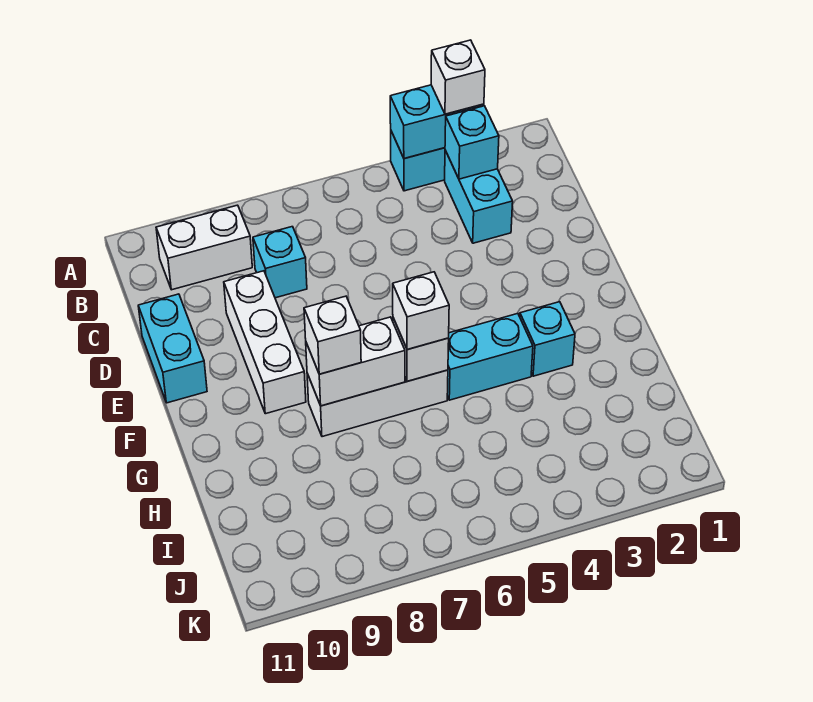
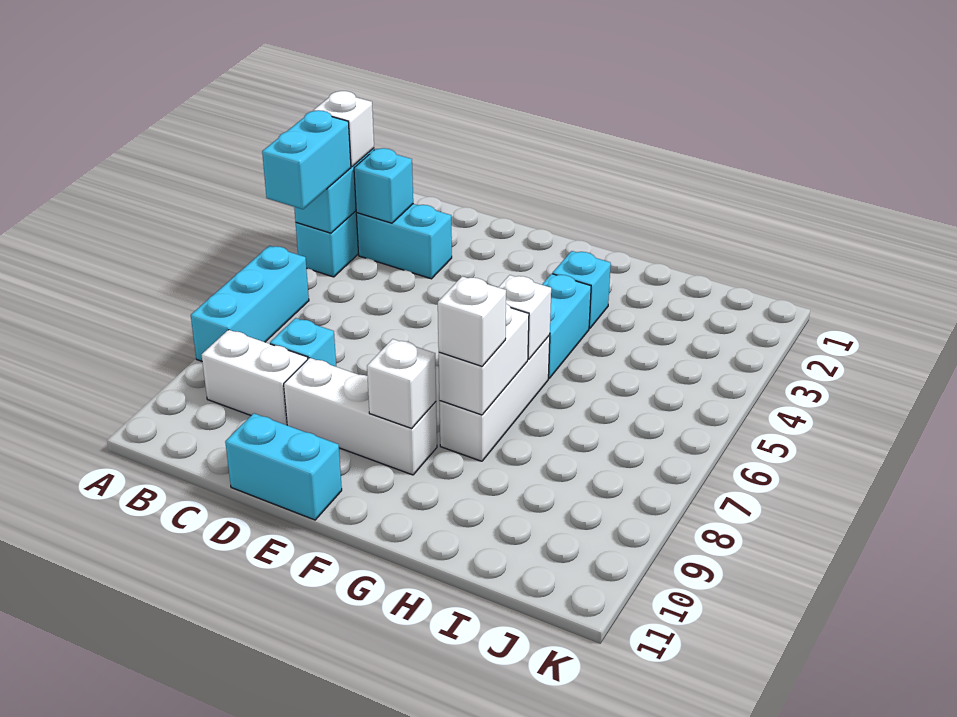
none -> cyan brick A4:A5 level 3
none -> cyan brick A6:A8 level 1
white brick B9:B10 level 1 -> white brick B9:C9 level 1
white brick G6 level 3 -> white brick F9 level 2

